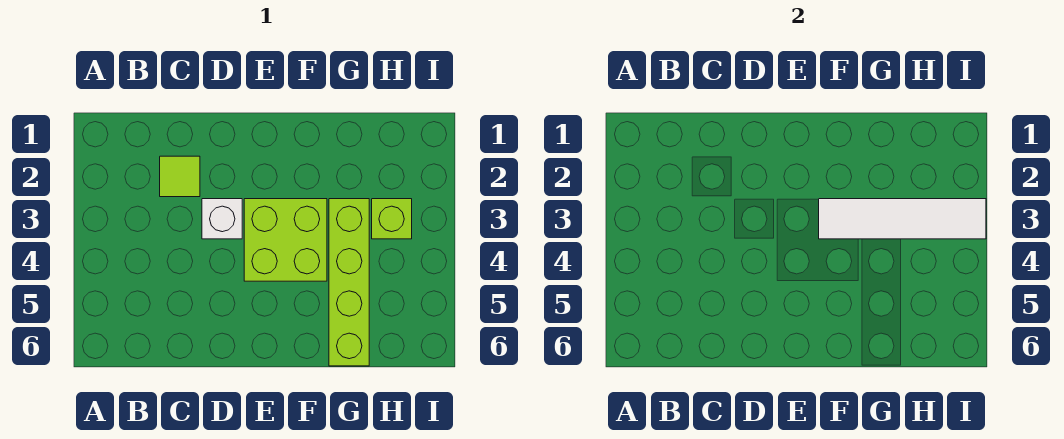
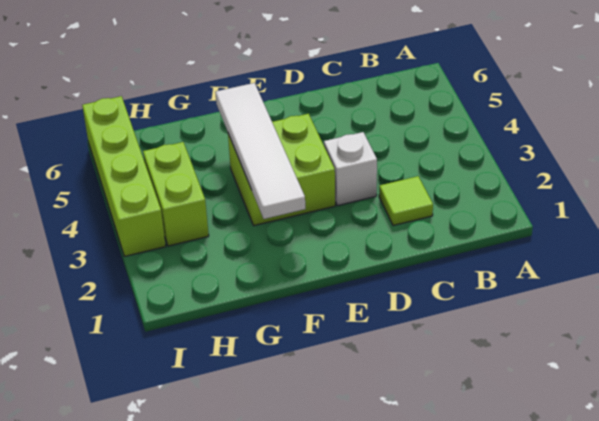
white tile F3:I3 level 2 -> white tile F2:F5 level 2
lime brick G3:G6 level 1 -> lime brick I3:I6 level 1
lime brick H3 level 1 -> lime brick H3:H4 level 1

